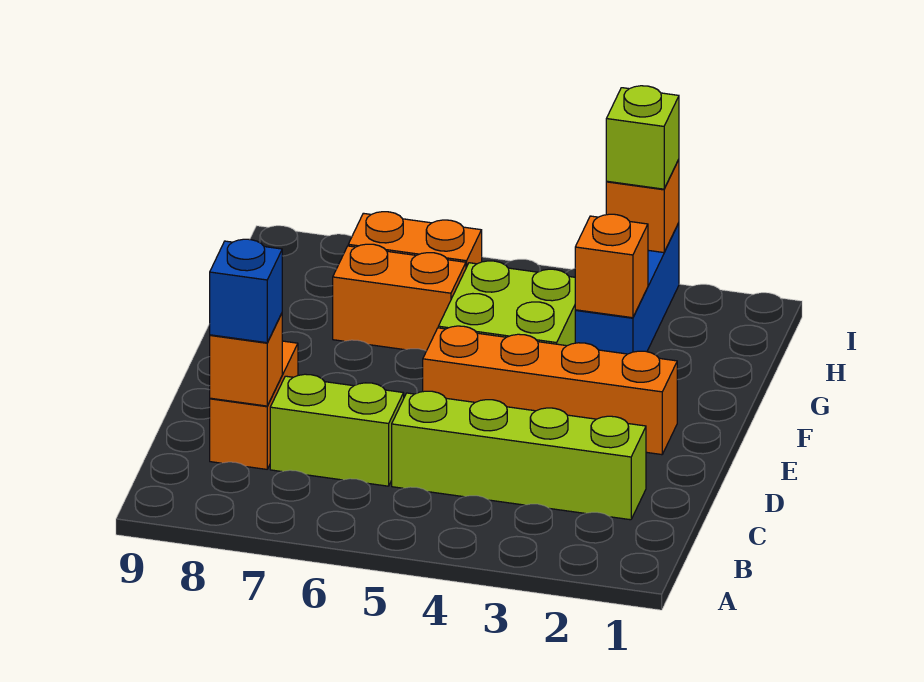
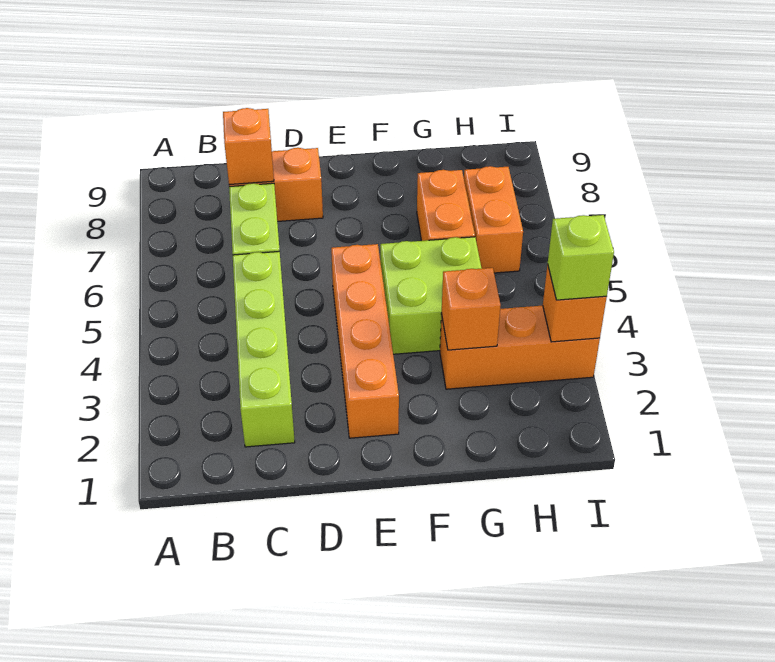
blue brick C8 level 3 -> none
blue brick G3:I3 level 1 -> orange brick G3:I3 level 1

